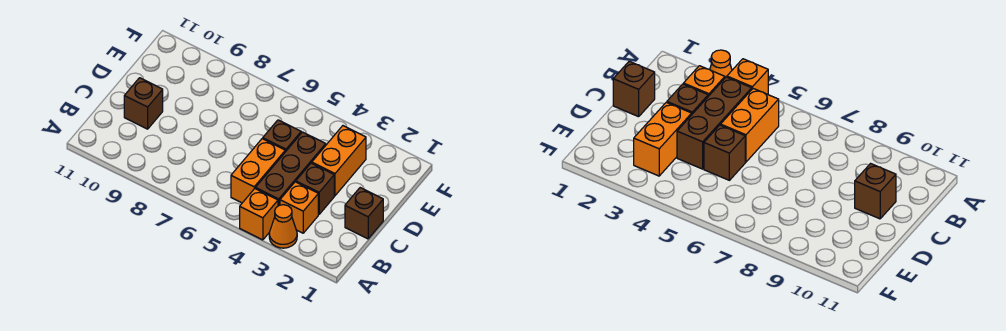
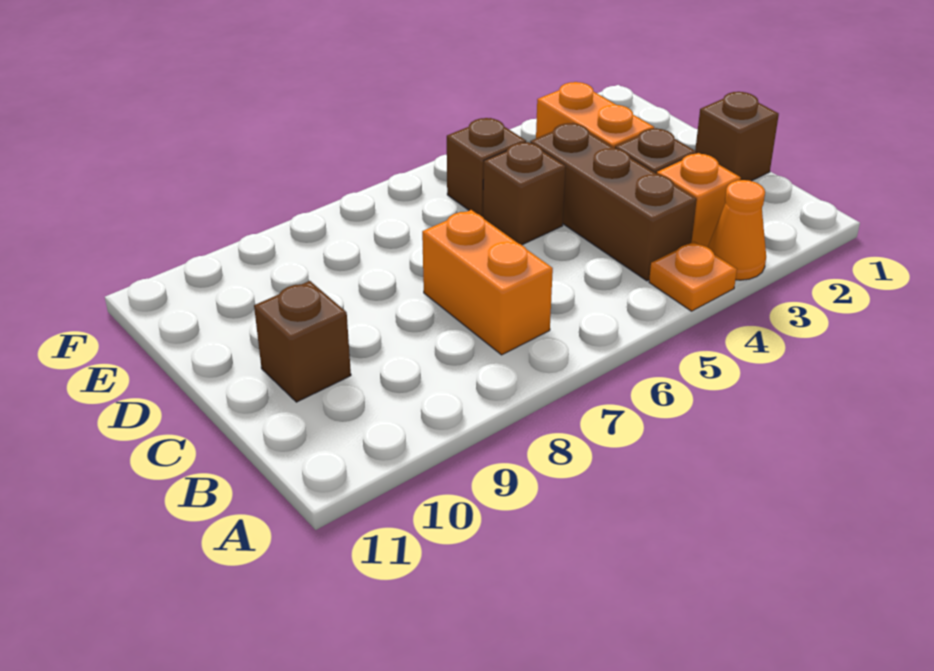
orange brick A4 level 1 -> orange plate A4 level 1
orange brick B5:C5 level 1 -> orange brick B7:C7 level 1
none -> brown brick E5 level 1

